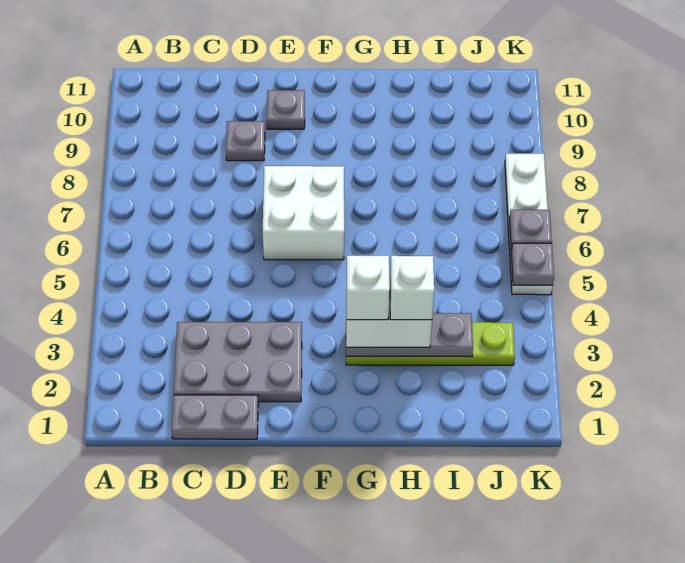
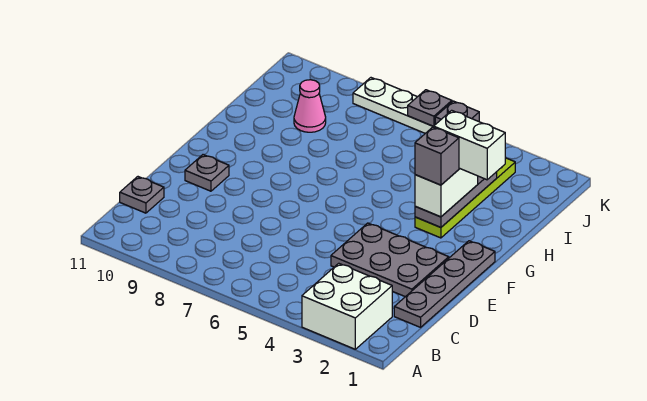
grey plate C1:D1 level 1 -> grey plate C1:F1 level 1
grey plate C2:E3 level 1 -> grey plate D2:E4 level 1
grey plate D9 level 1 -> grey plate C11 level 1
white brick E6:F7 level 1 -> white brick A2:B3 level 1
white brick G3 level 4 -> grey brick G3 level 4
white brick H3 level 4 -> white brick H2:H3 level 4
none -> pink cone I9 level 1

